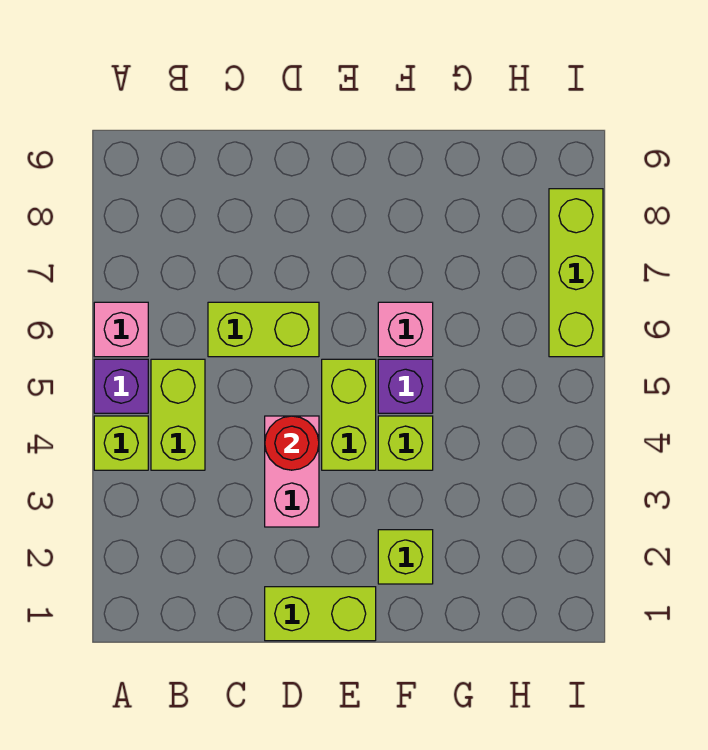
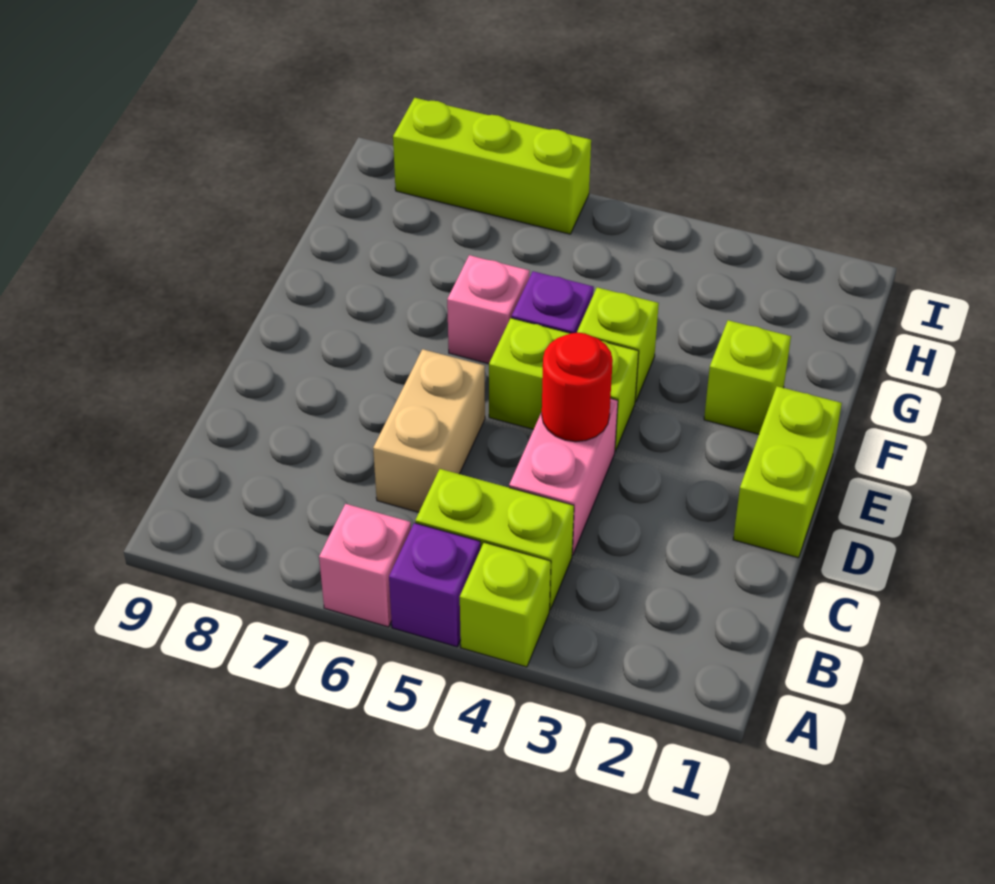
lime brick C6:D6 level 1 -> tan brick C6:D6 level 1
pink brick D3:D4 level 1 -> pink brick C4:D4 level 1

